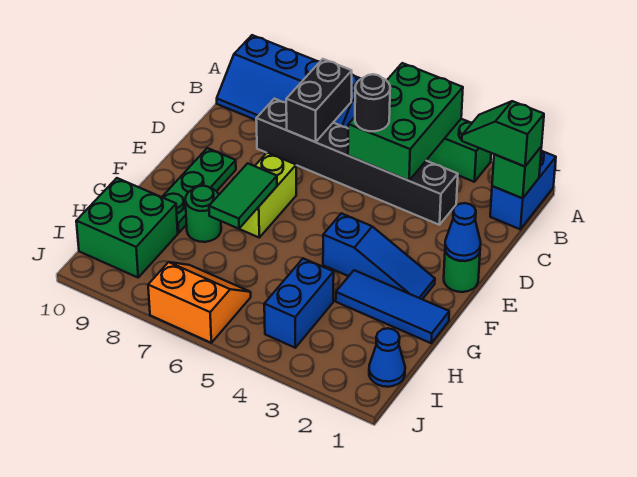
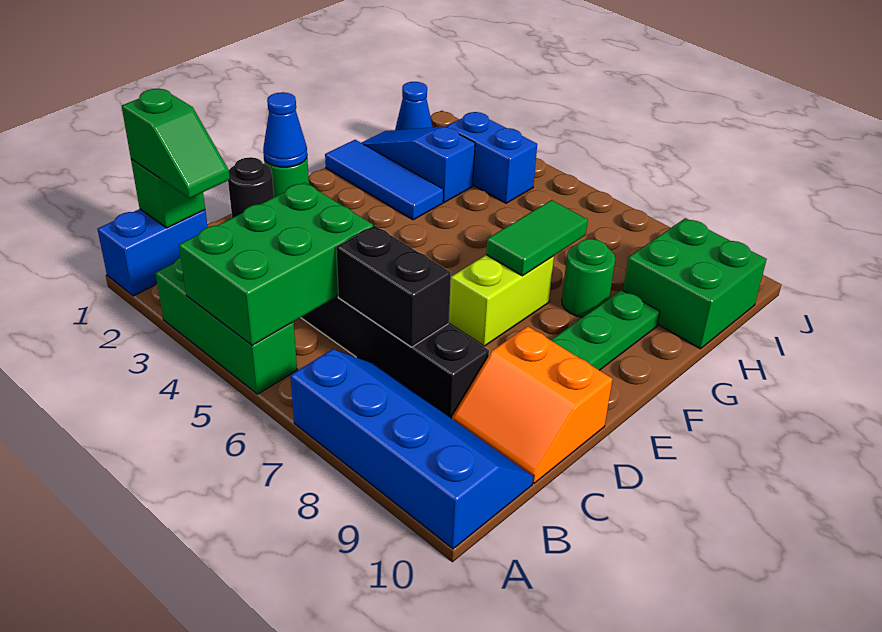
black brick B7:C7 level 2 -> black brick C6:C7 level 2
black round brick C5 level 3 -> black round brick D1 level 1
blue slope F2:F4 level 1 top 4 -> blue slope H1:H3 level 1 top 3
blue brick H4:I4 level 1 -> blue brick I3:I4 level 1
orange slope I6:J7 level 1 top J -> orange slope C9:D10 level 1 top D

